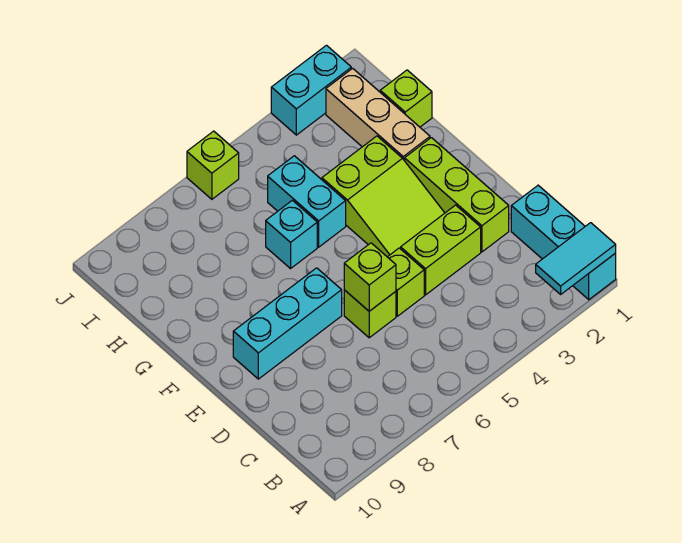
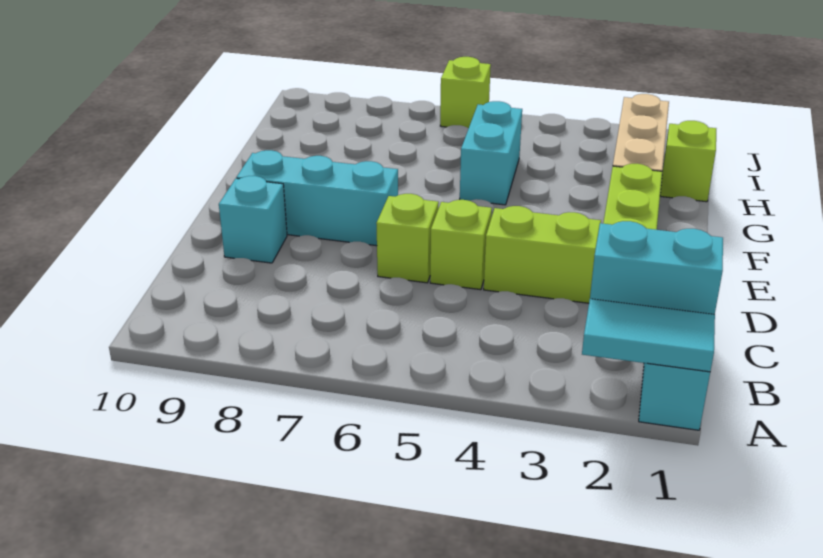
lime brick D6 level 2 -> none
lime slope E3:G4 level 1 top G -> none
cyan brick G6 level 1 -> cyan brick D9 level 1
cyan brick J2:J3 level 1 -> cyan brick B1:B2 level 2

